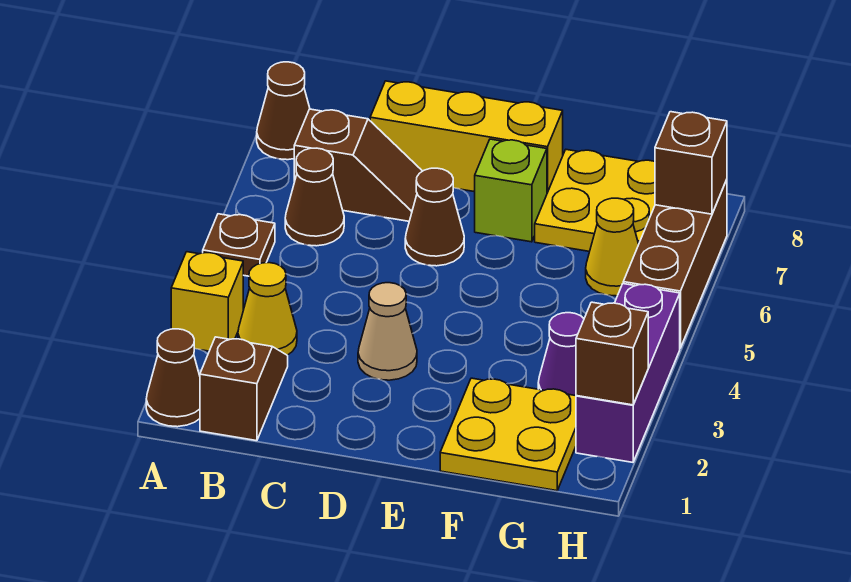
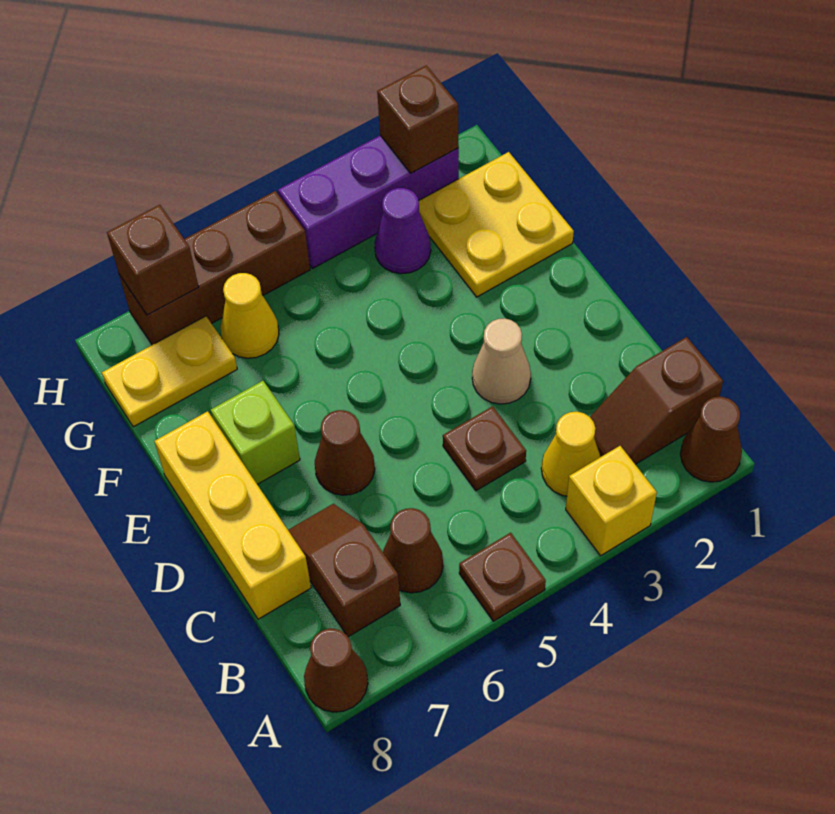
none -> brown plate C4 level 1
yellow plate F7:G8 level 1 -> yellow plate G7:G8 level 1

